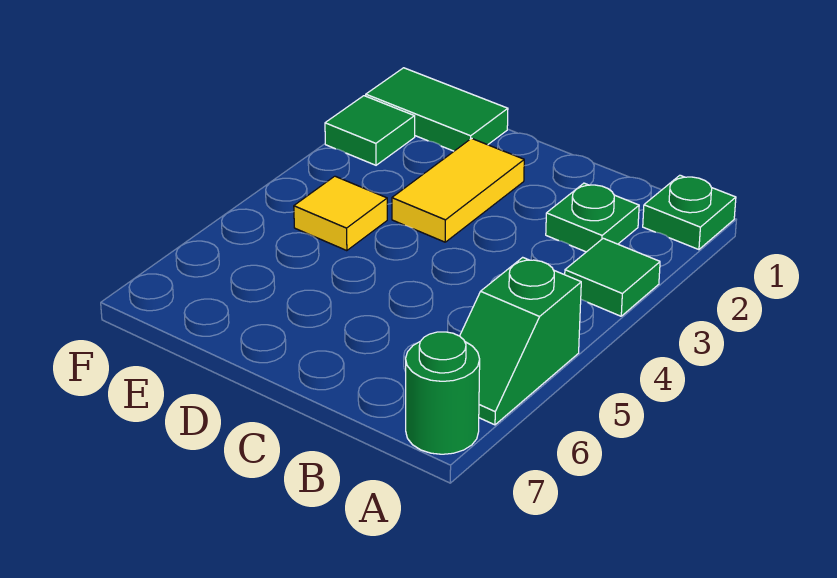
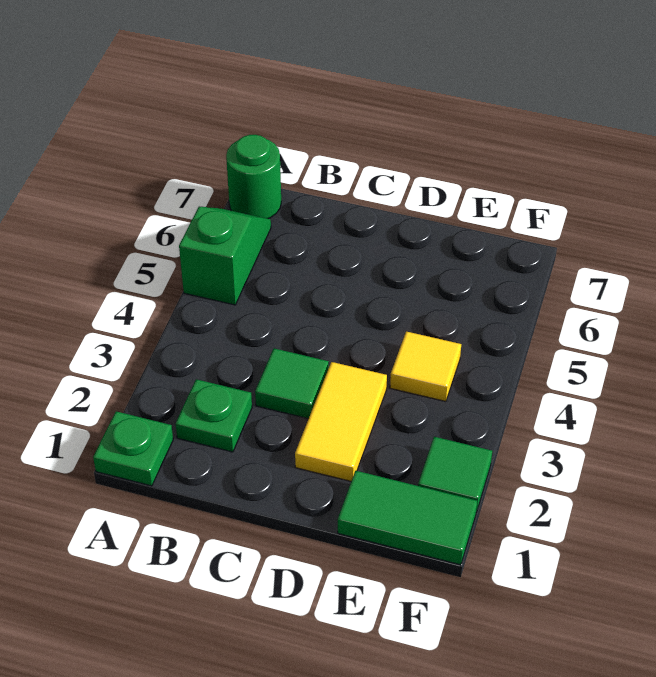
green tile A3 level 1 -> green tile C3 level 1

